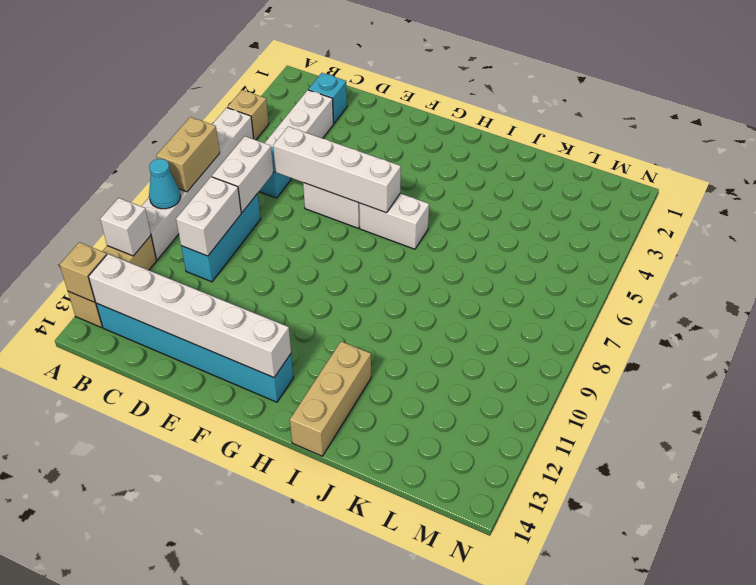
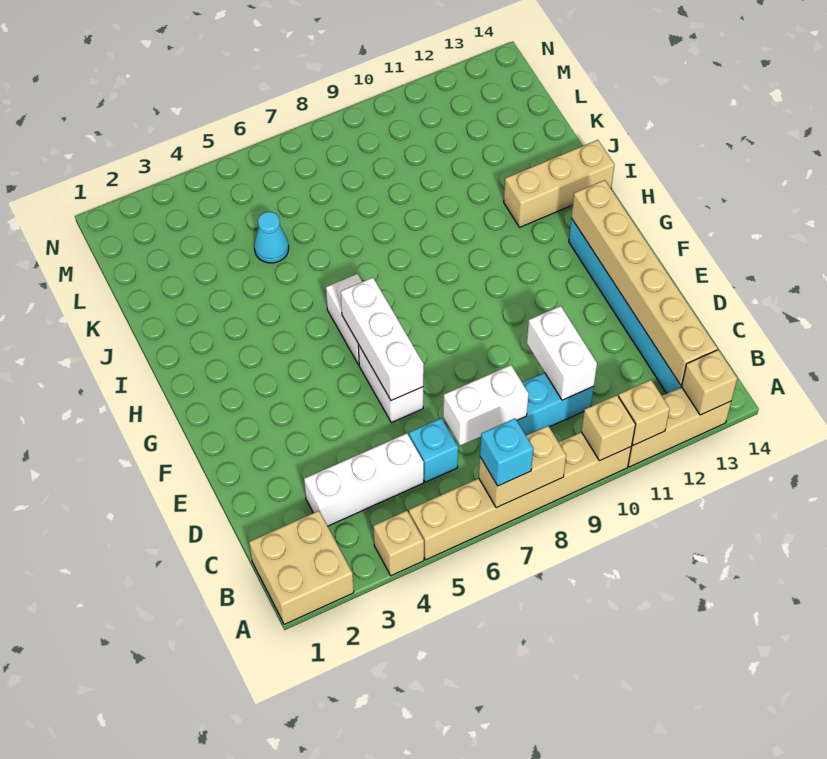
none -> tan brick A1:B2 level 1
white brick A5:A10 level 1 -> tan brick A5:A10 level 1
cyan cone A9 level 2 -> cyan cone K5 level 1
none -> tan brick A10 level 2
white brick A11 level 2 -> tan brick A11 level 2
white brick B13:G13 level 2 -> tan brick B13:G13 level 2
cyan brick C2 level 1 -> cyan brick A7 level 3
white brick C9:C10 level 2 -> white brick C10:D10 level 2
white brick D6:G6 level 2 -> white brick E6:G6 level 2

